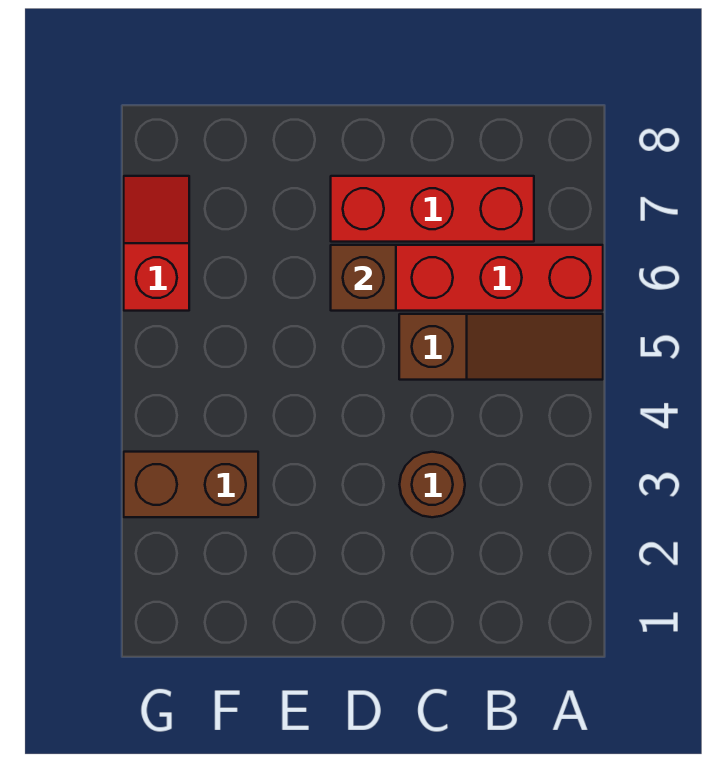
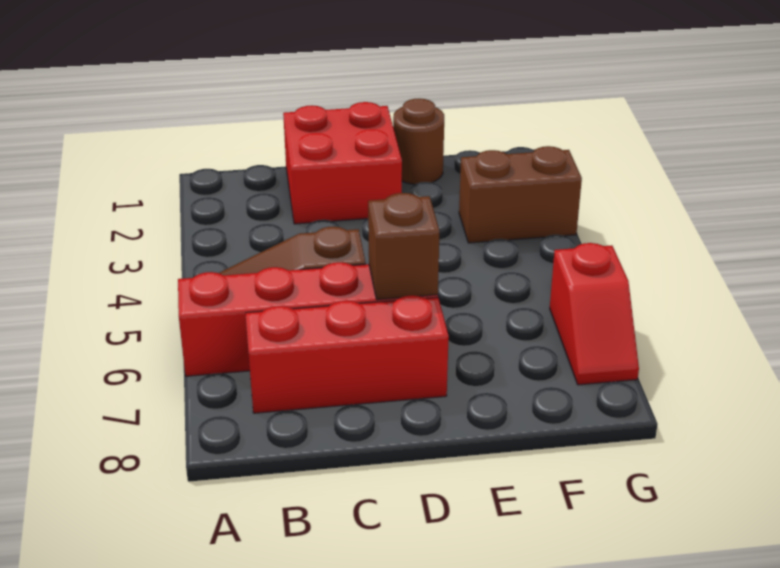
none -> red brick C1:D2 level 1
brown round brick C3 level 1 -> brown round brick E1 level 1

